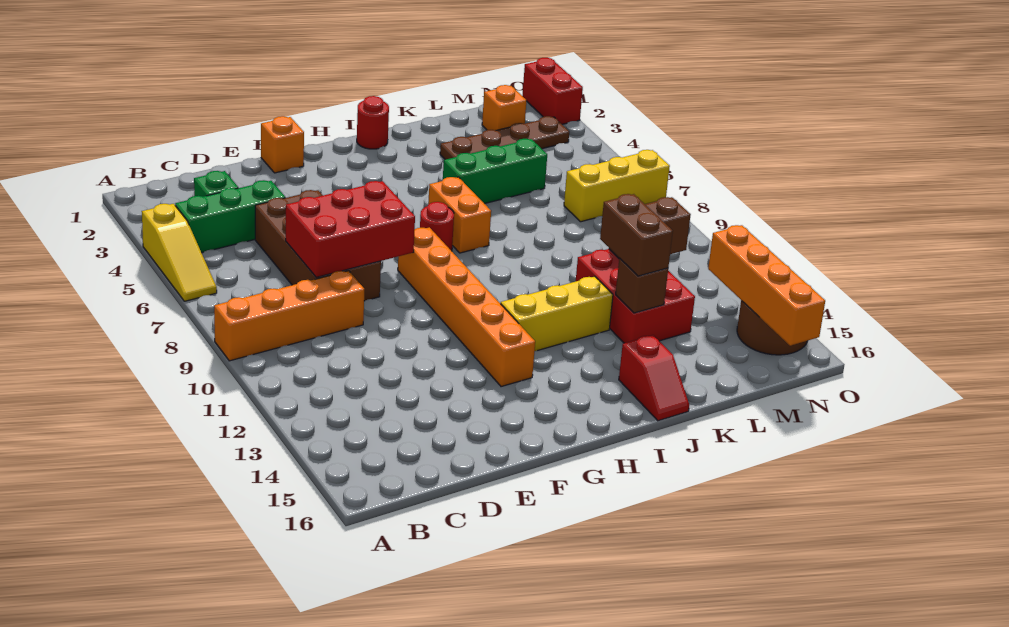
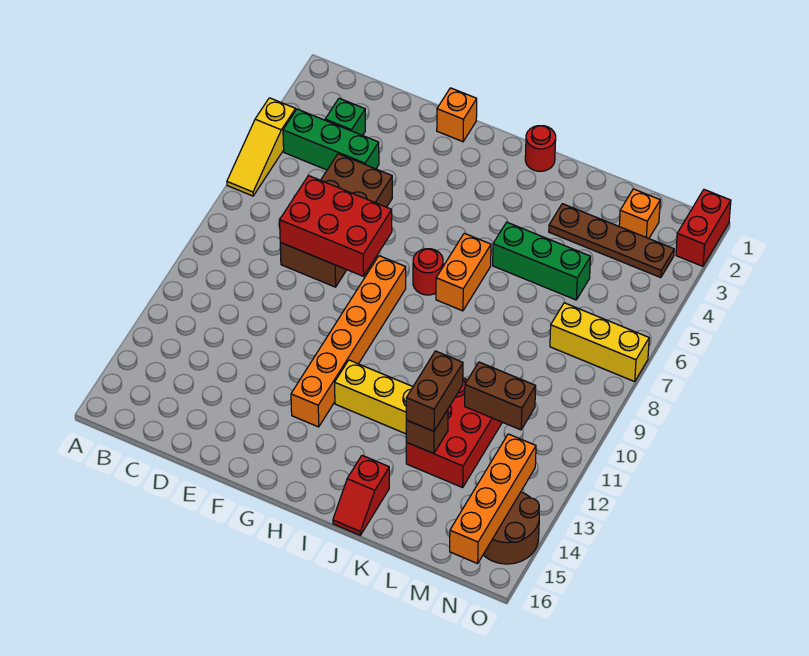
orange brick A9:D9 level 1 -> none

